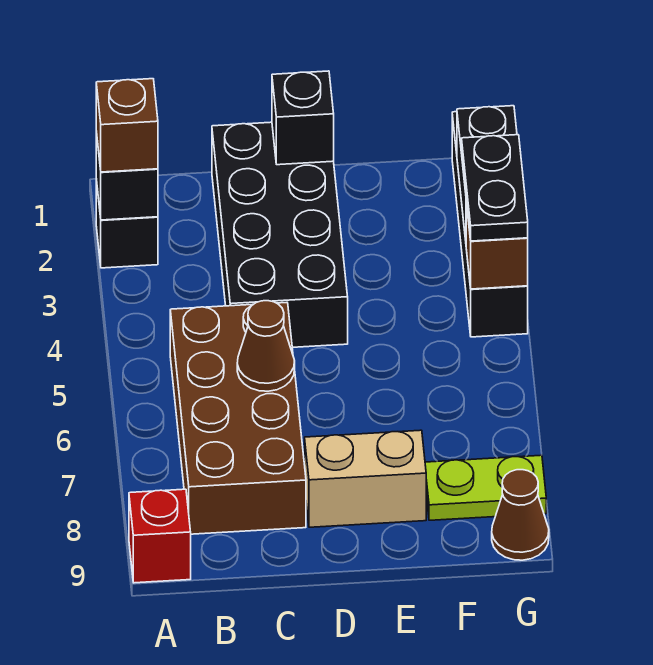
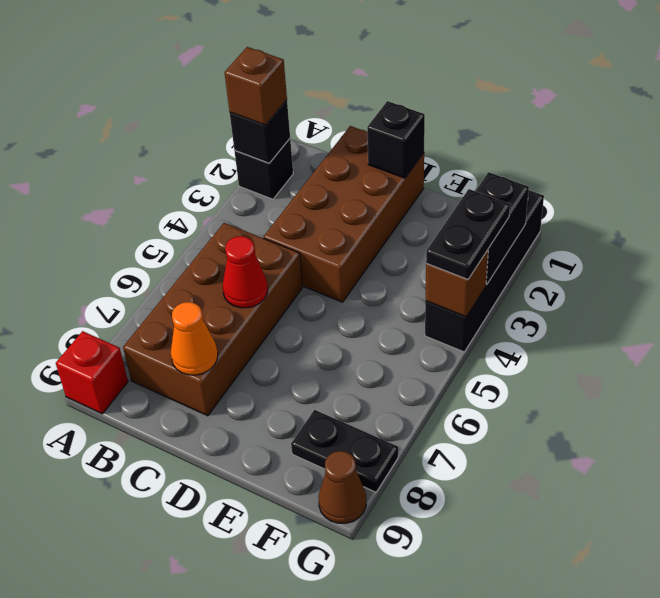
black brick C1:D4 level 1 -> brown brick C1:D4 level 1
brown cone C6 level 2 -> red cone C6 level 2
none -> orange cone C8 level 2
tan brick D8:E8 level 1 -> none
lime plate F8:G8 level 1 -> black plate F8:G8 level 1

